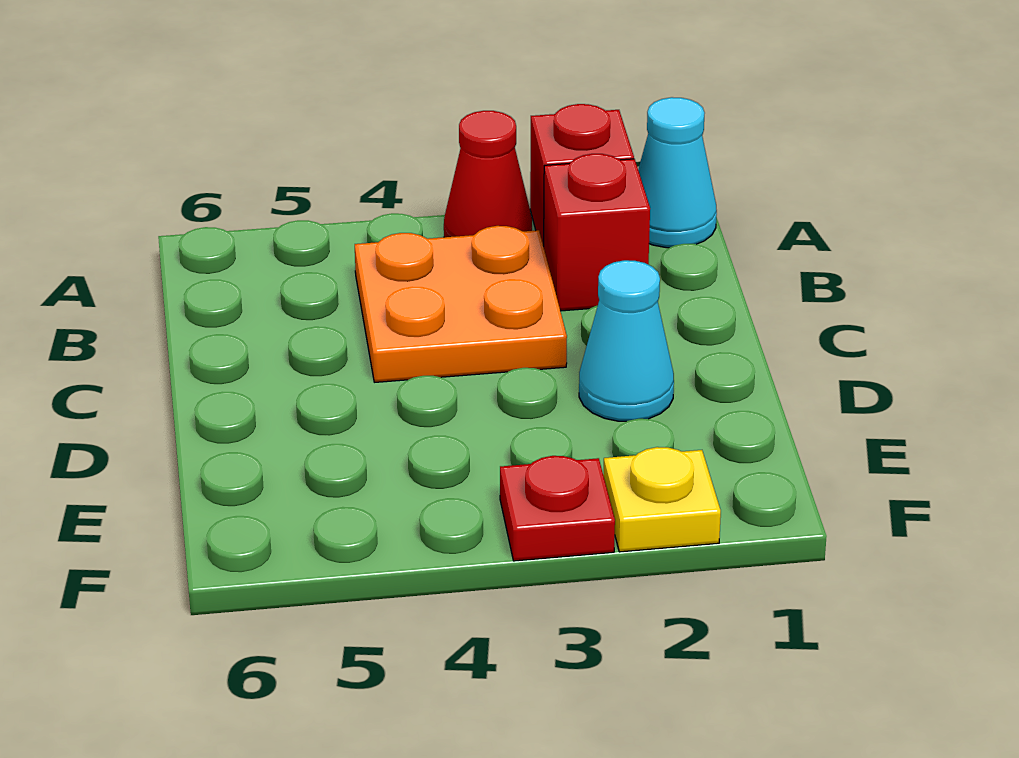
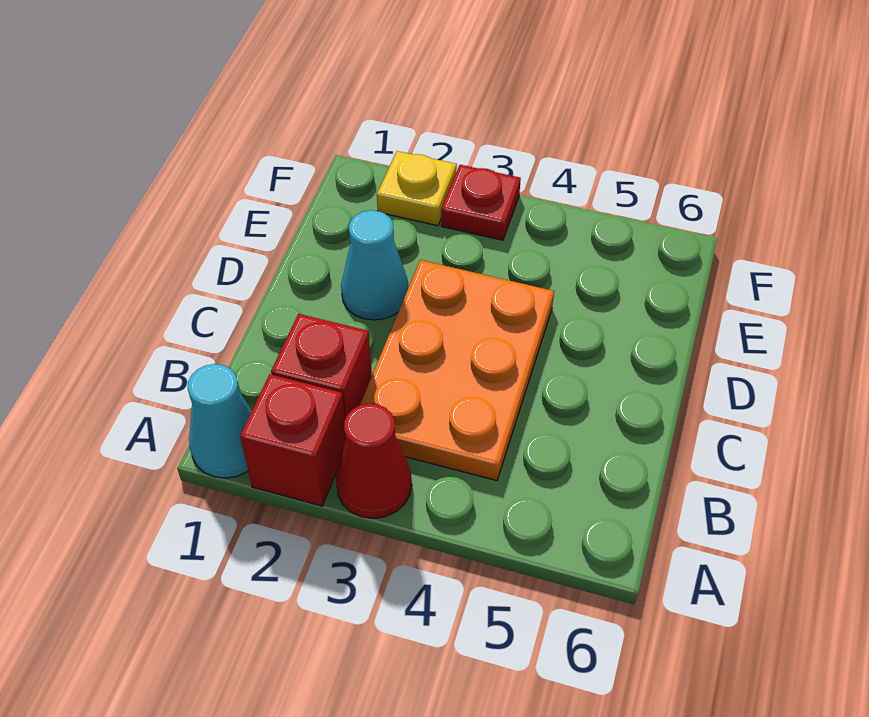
orange plate B3:C4 level 1 -> orange plate B3:D4 level 1

